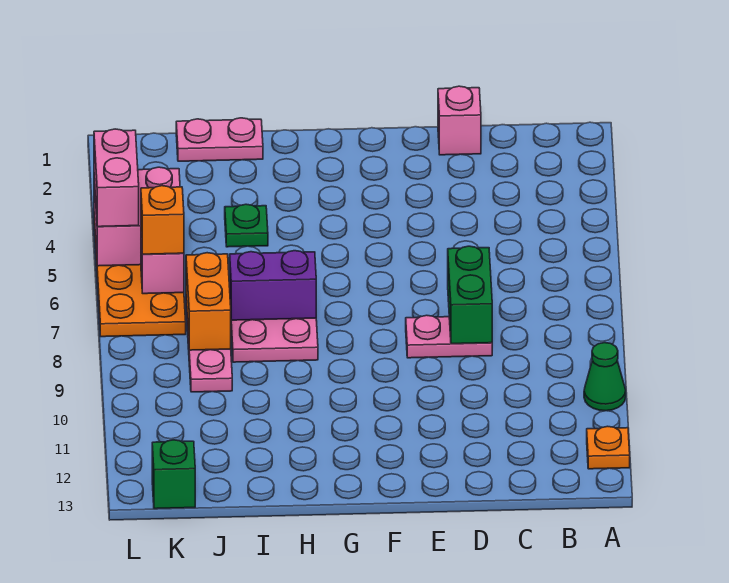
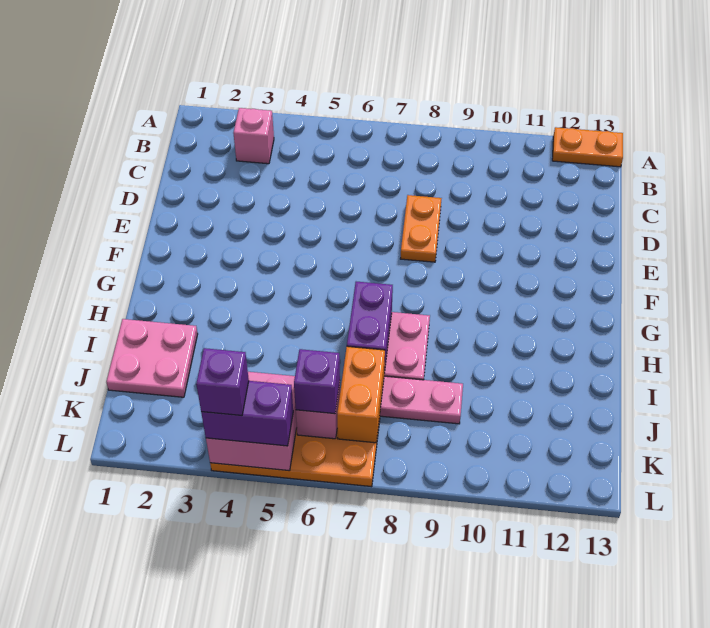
green cone A10 level 1 -> none
orange plate A12 level 1 -> orange plate A12:A13 level 1
pink brick D1 level 1 -> pink brick B3 level 1
green brick D7:D8 level 2 -> none
pink plate D8:E8 level 1 -> orange plate D8:E8 level 1
pink plate I1:J1 level 1 -> pink plate I1:J2 level 1
green plate I4 level 1 -> none
orange brick J7:J8 level 2 -> orange brick J7:K7 level 2
orange brick K6 level 3 -> purple brick K6 level 3
green brick K13 level 1 -> none
pink brick L4:L5 level 3 -> purple brick L4:L5 level 3
none -> purple brick L4 level 4

